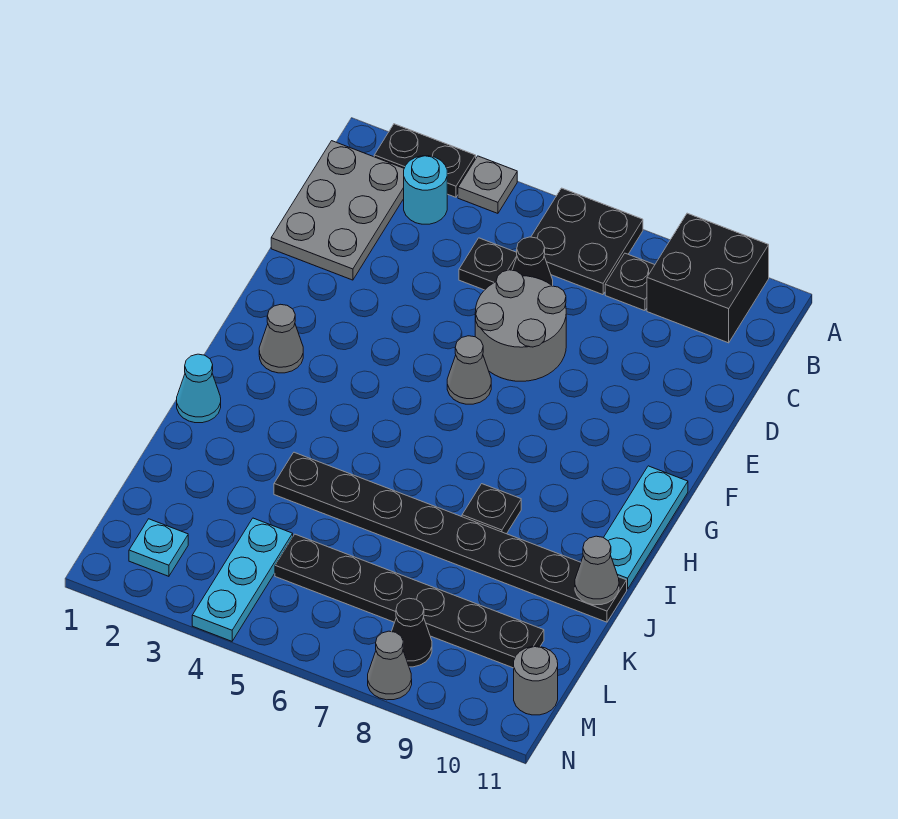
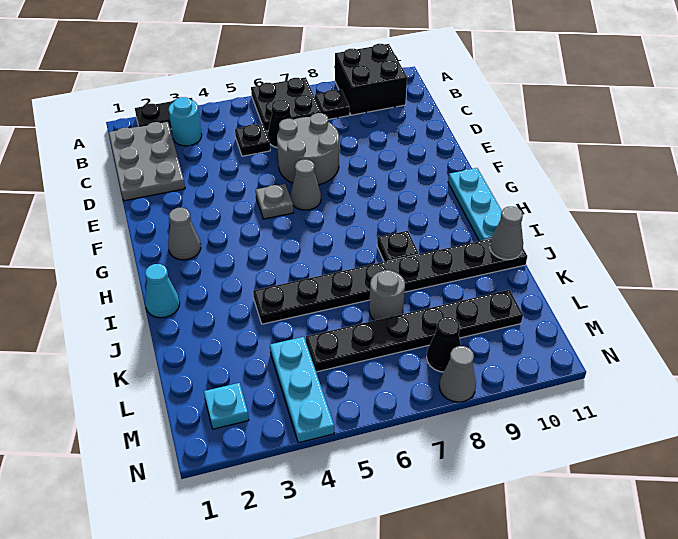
grey plate A4 level 1 -> grey plate F5 level 1
grey round brick M11 level 1 -> grey round brick K7 level 1

